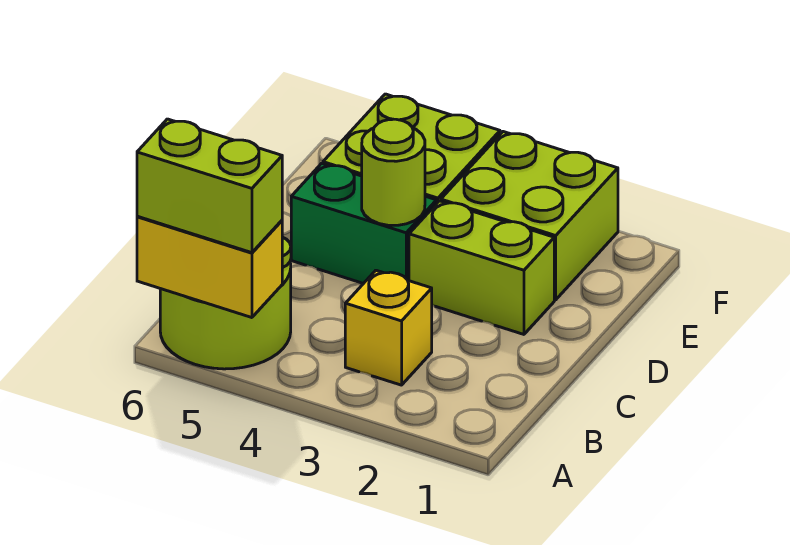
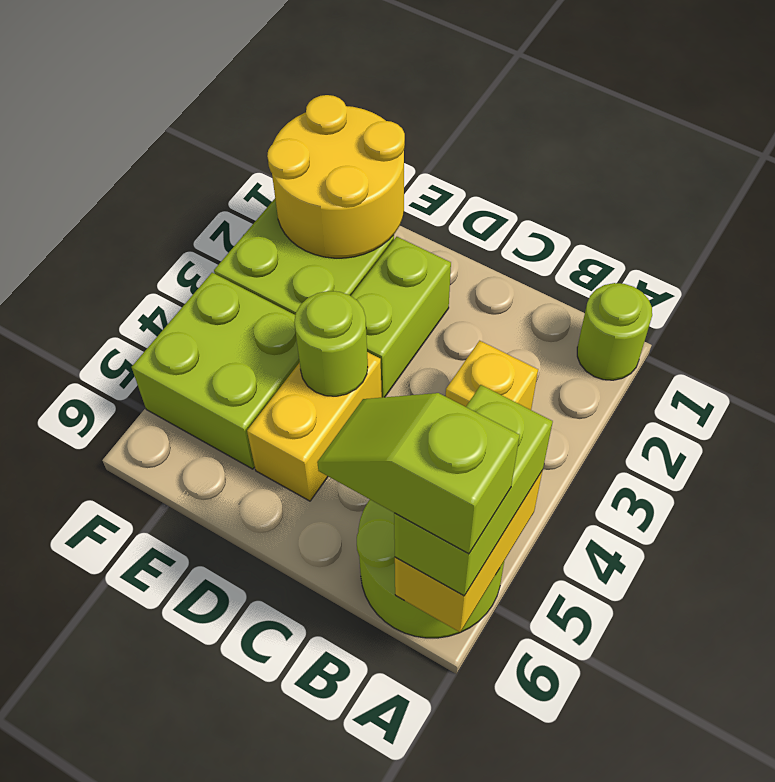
none -> lime round brick A1 level 1
none -> lime slope A6:B6 level 4 top A
green brick D4:D5 level 1 -> yellow brick D4:D5 level 1
none -> yellow round brick E1:F2 level 2

